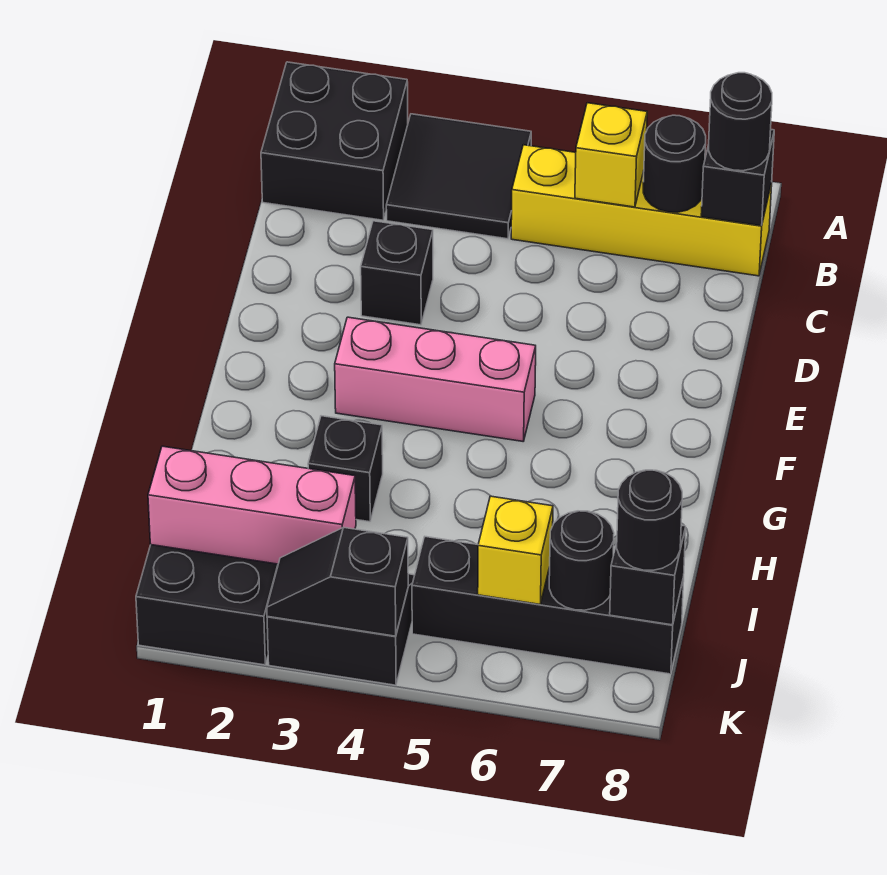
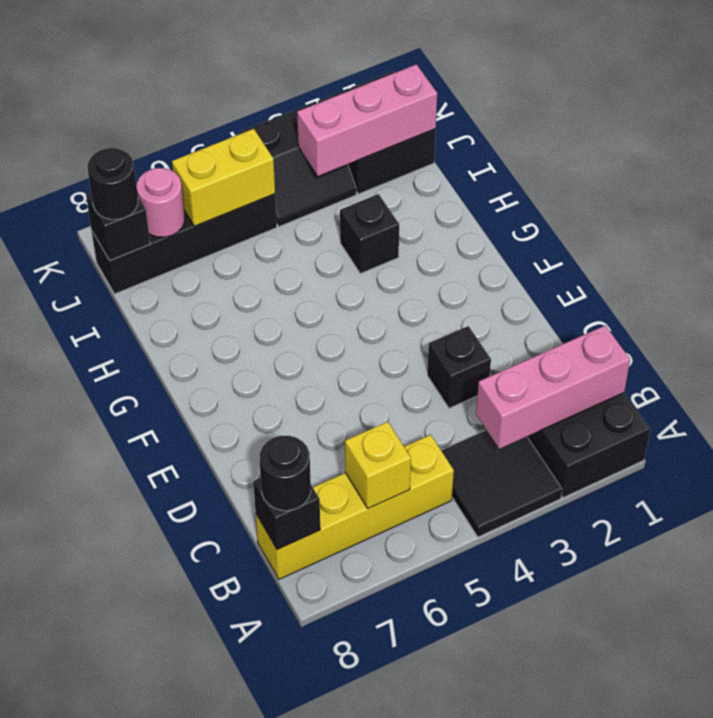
black round brick B7 level 2 -> none
pink brick F3:F5 level 1 -> pink brick B1:B3 level 2
yellow brick J6 level 2 -> yellow brick J5:J6 level 2
black round brick J7 level 2 -> pink round brick J7 level 2
black slope K3:K4 level 2 top 4 -> none

